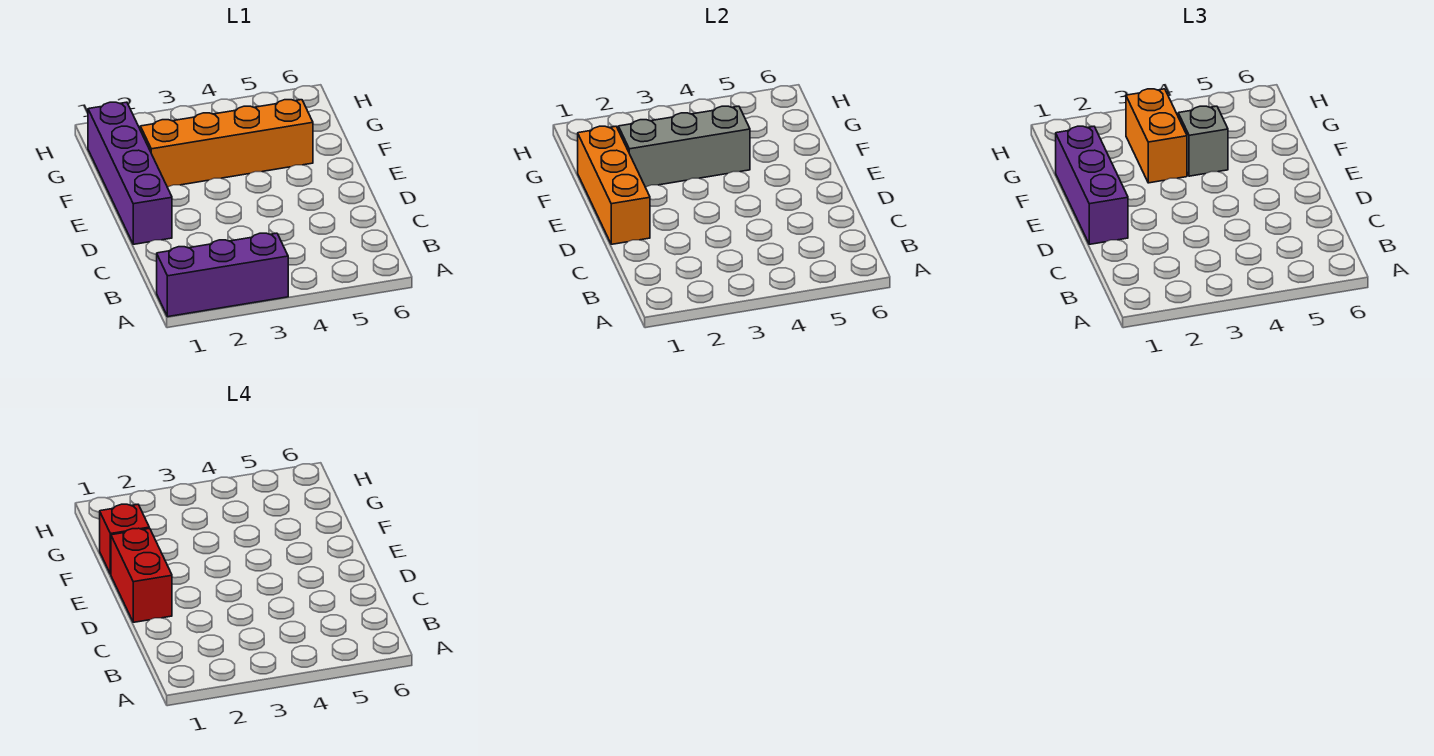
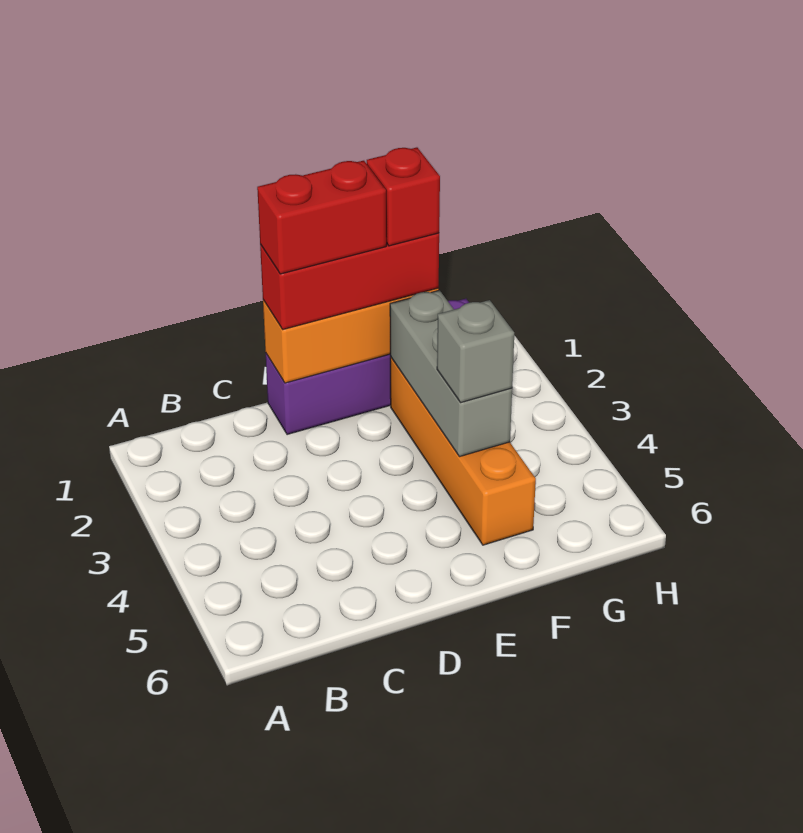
purple brick A1:A3 level 1 -> none
purple brick D1:F1 level 3 -> red brick D1:F1 level 3
orange brick F3:G3 level 3 -> none

